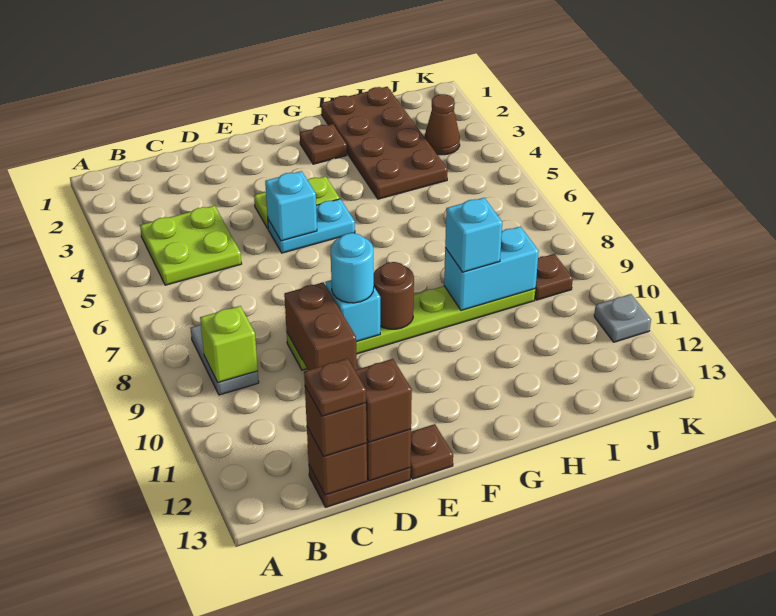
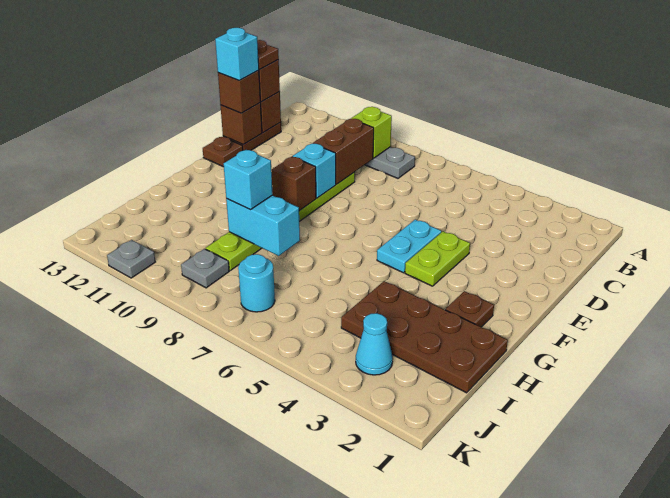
lime plate B4:C5 level 1 -> none
brown brick D9:D10 level 2 -> brown brick C9:D9 level 2
cyan brick E5 level 2 -> cyan brick D13 level 4
cyan round brick E9 level 3 -> cyan round brick J7 level 1
brown round brick F9 level 2 -> brown brick F9 level 2
cyan brick H9:I9 level 2 -> cyan brick H8:H9 level 2
brown cone J3 level 1 -> cyan cone J3 level 1
brown plate J9 level 1 -> grey plate J9 level 1

